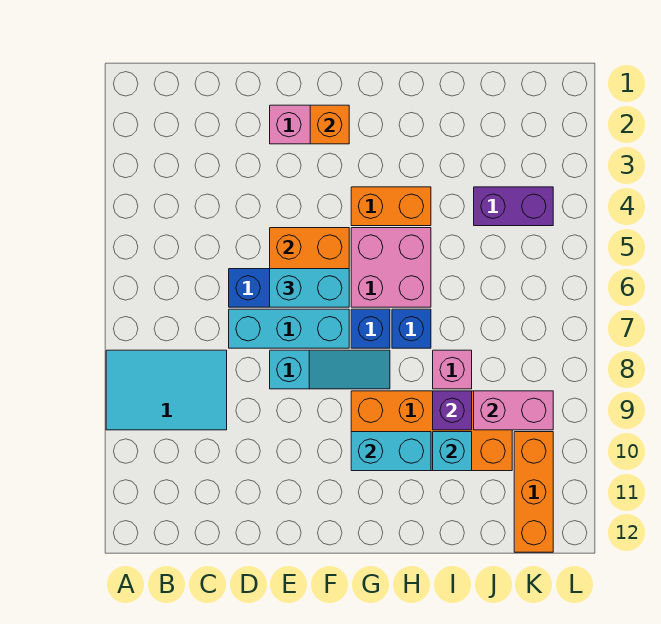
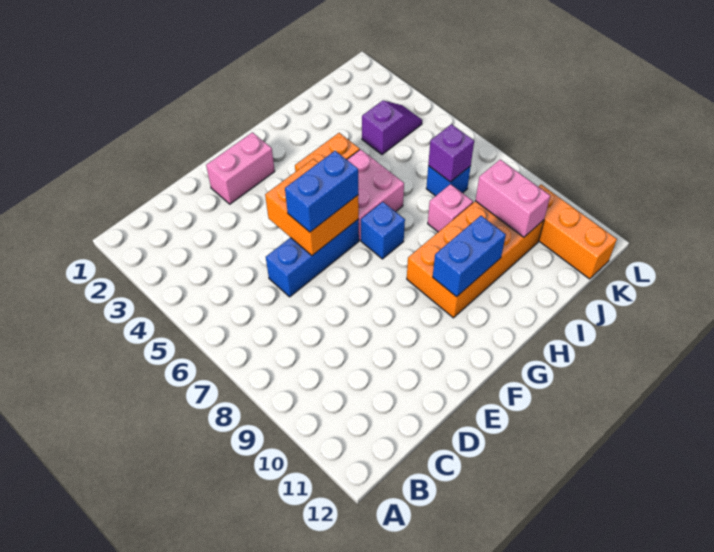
cyan tile A8:C9 level 1 -> none
cyan brick D7:F7 level 1 -> none
cyan brick E6:F6 level 3 -> blue brick E6:F6 level 3
cyan slope E8:G8 level 1 top E -> none
orange brick F2 level 2 -> none
cyan brick G10:H10 level 2 -> blue brick G10:H10 level 2
blue brick H7 level 1 -> blue brick J7 level 1
purple brick I9 level 2 -> purple brick J7 level 2
cyan brick I10 level 2 -> none
purple brick J4:K4 level 1 -> purple slope J4:K4 level 1 top J
pink brick J9:K9 level 2 -> pink brick J9:J10 level 2

